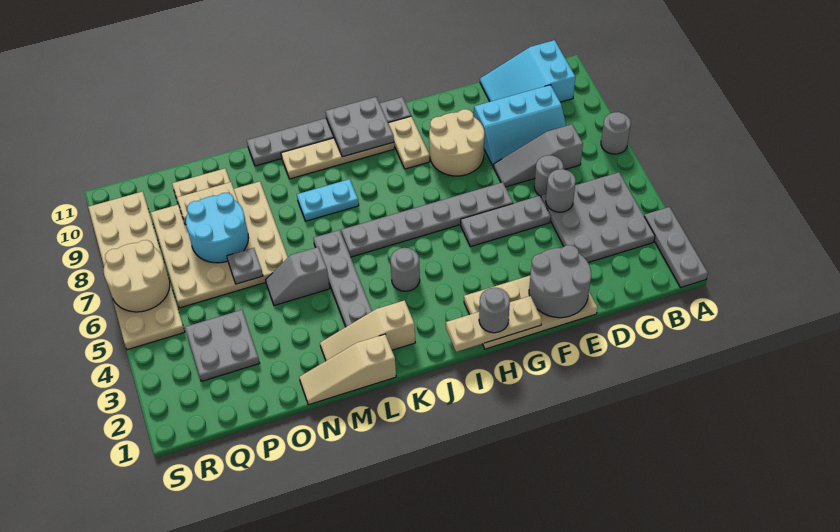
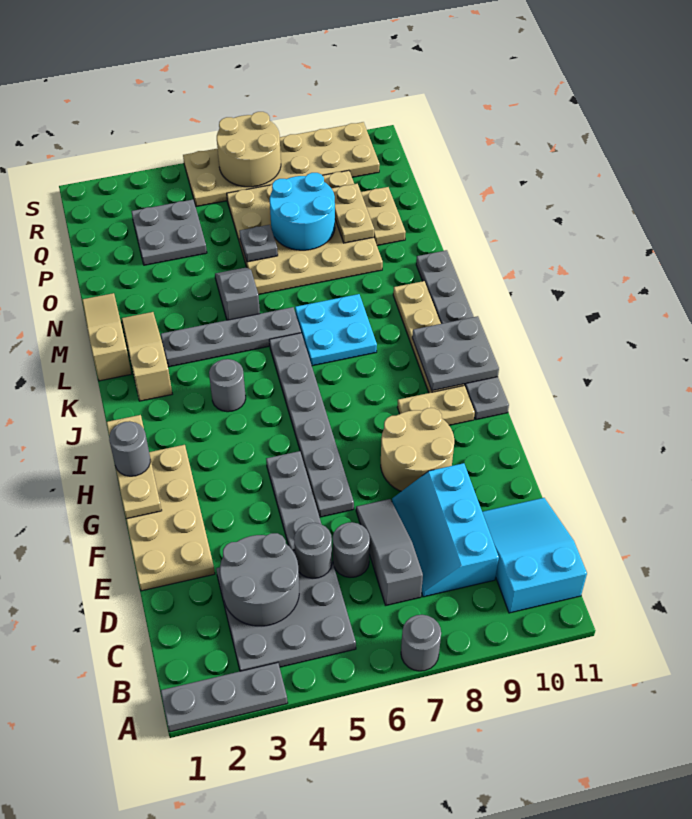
grey round brick E1:F2 level 2 -> grey round brick C3:D4 level 2
cyan plate K8:L8 level 1 -> cyan plate K7:L8 level 1

